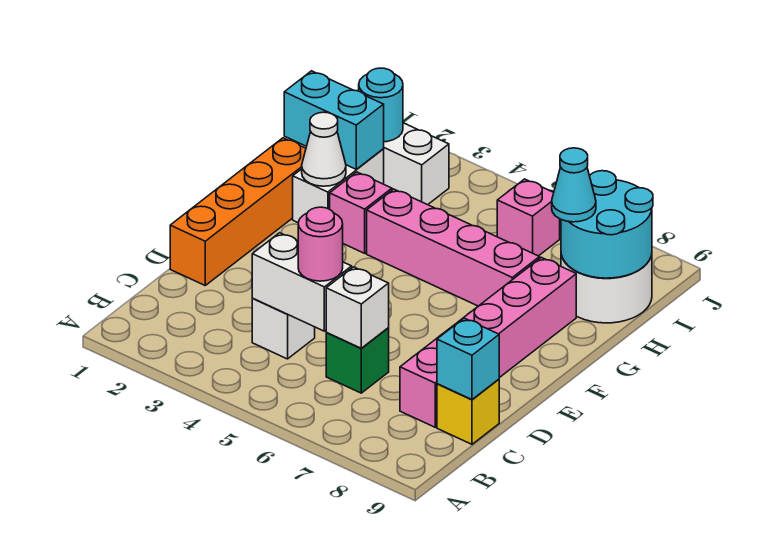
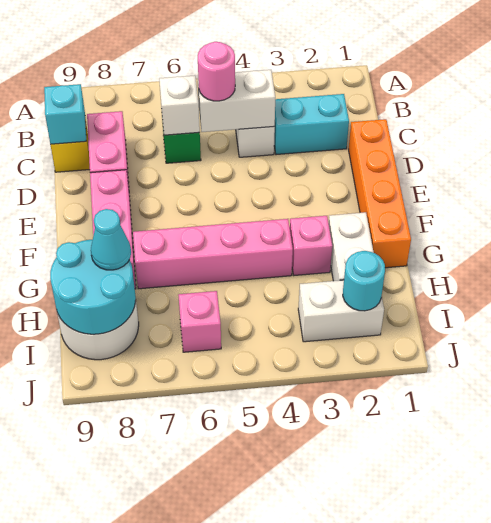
white cone G2 level 2 -> none
cyan brick H1:H2 level 2 -> cyan brick C2:C3 level 1

